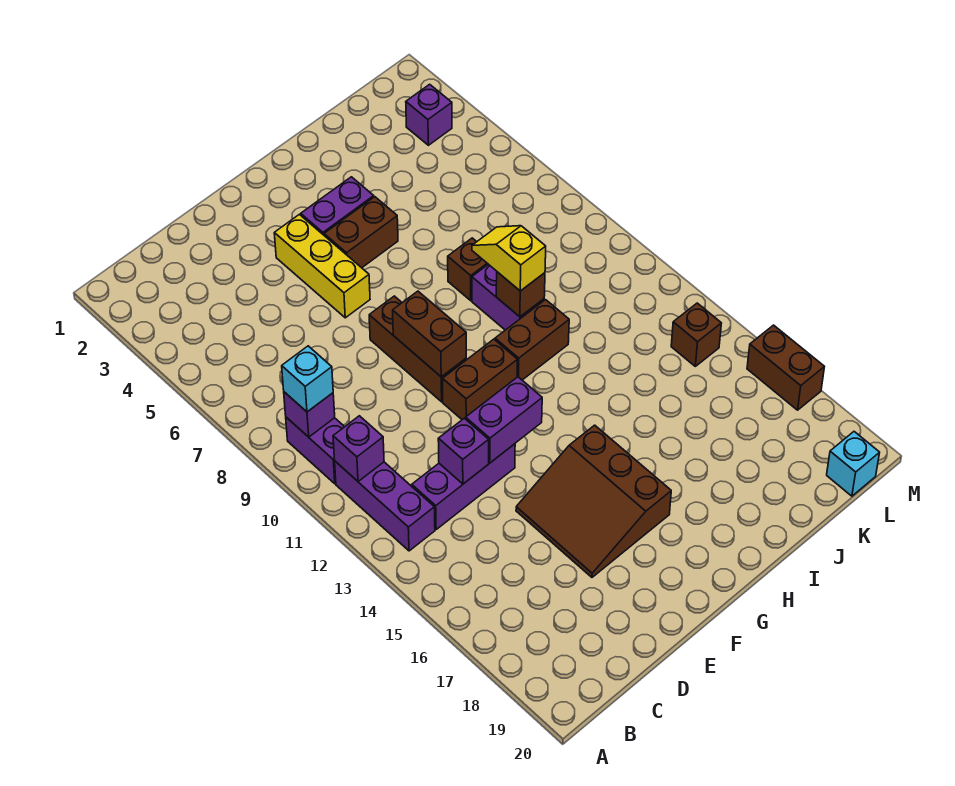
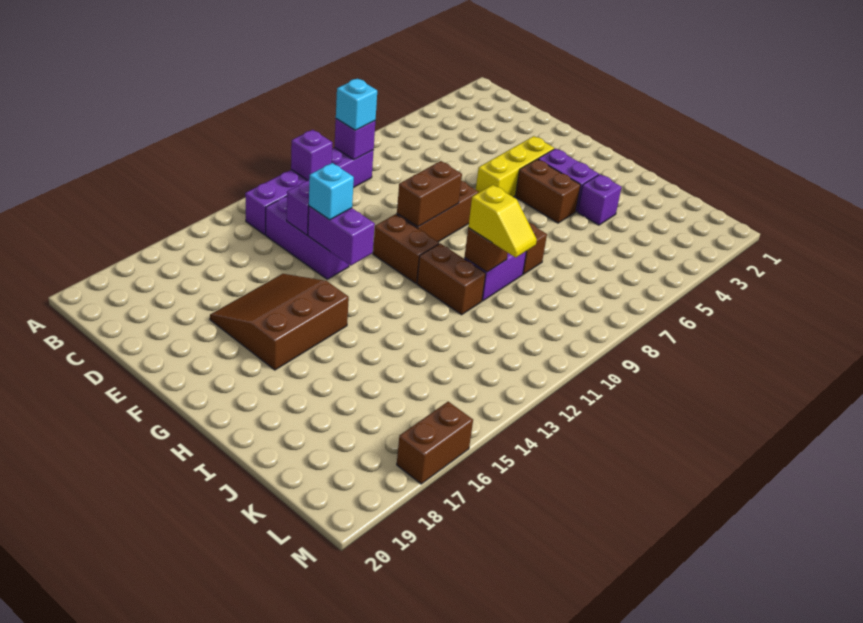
yellow slope I9:I10 level 3 top 10 -> yellow slope I10:J10 level 3 top I
purple brick L3 level 1 -> purple brick I4 level 1
brown brick L14 level 1 -> none
cyan brick L20 level 1 -> cyan brick E13 level 3

